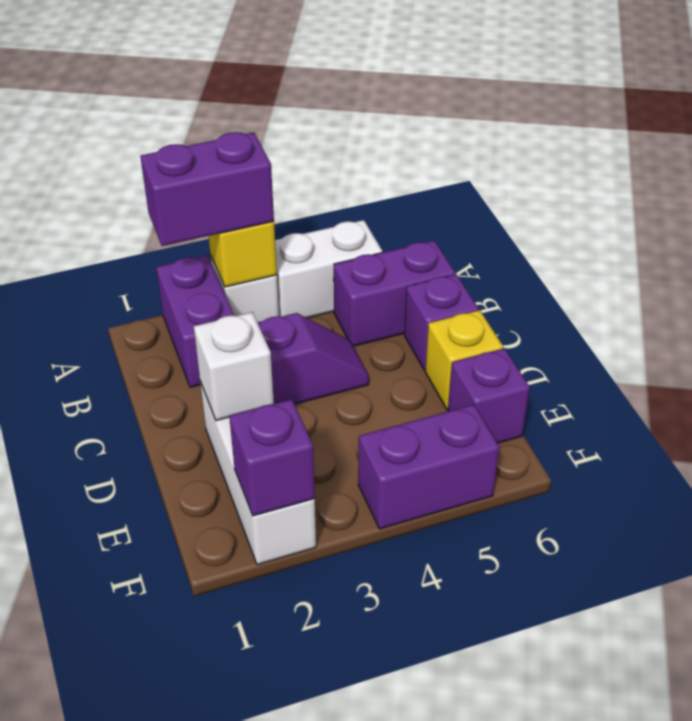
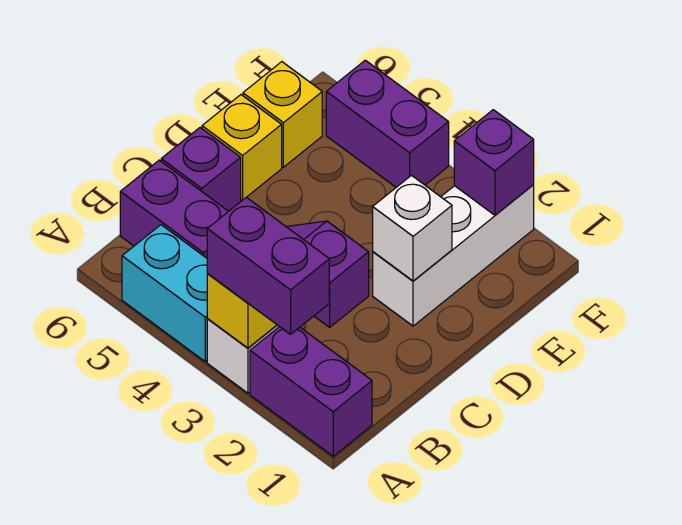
purple brick A2:B2 level 1 -> purple brick A1:A2 level 1
white brick A4:A5 level 1 -> cyan brick A4:A5 level 1
purple brick E6 level 1 -> yellow brick E6 level 1

